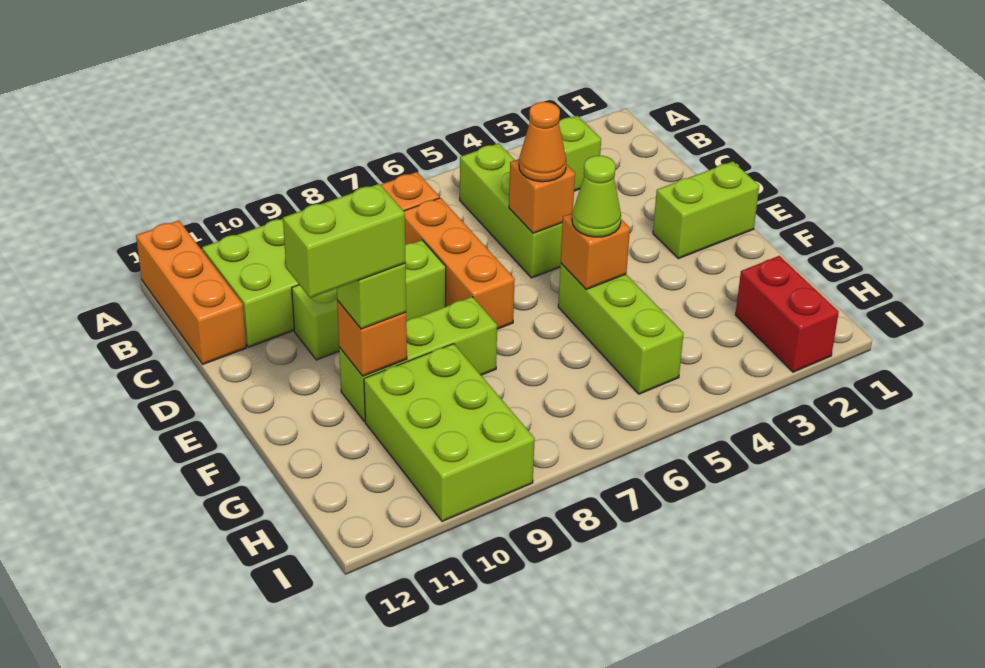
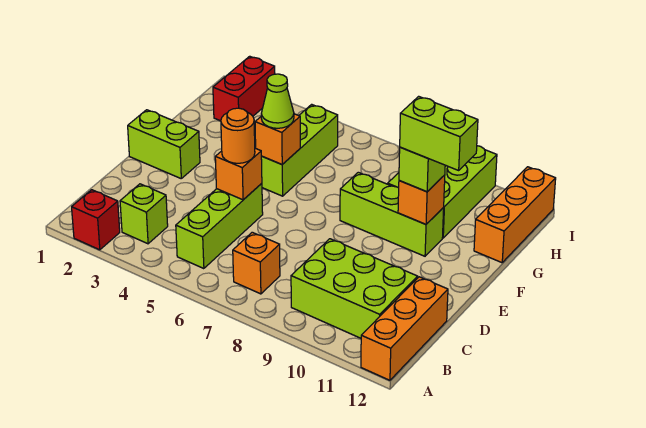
none -> red brick A2 level 1
orange brick C7:E7 level 1 -> orange brick G12:I12 level 1
orange cone D5 level 3 -> orange round brick D5 level 3
lime brick D8:D10 level 1 -> none

